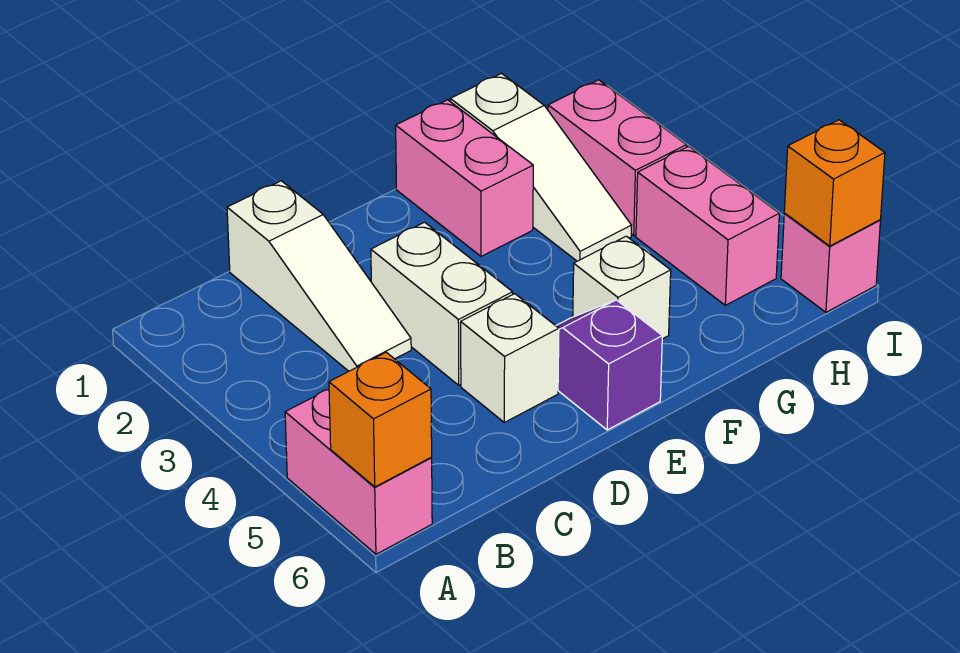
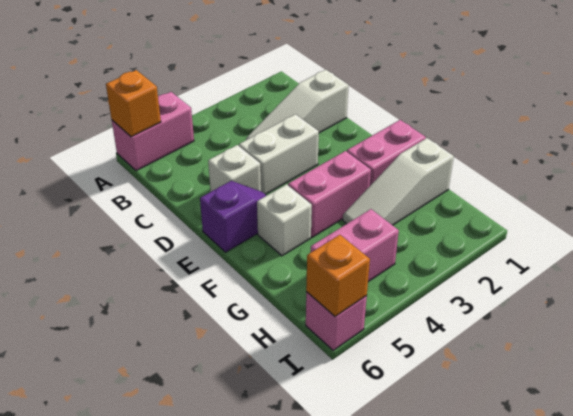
pink brick H2:H3 level 1 -> pink brick F3:F4 level 1

